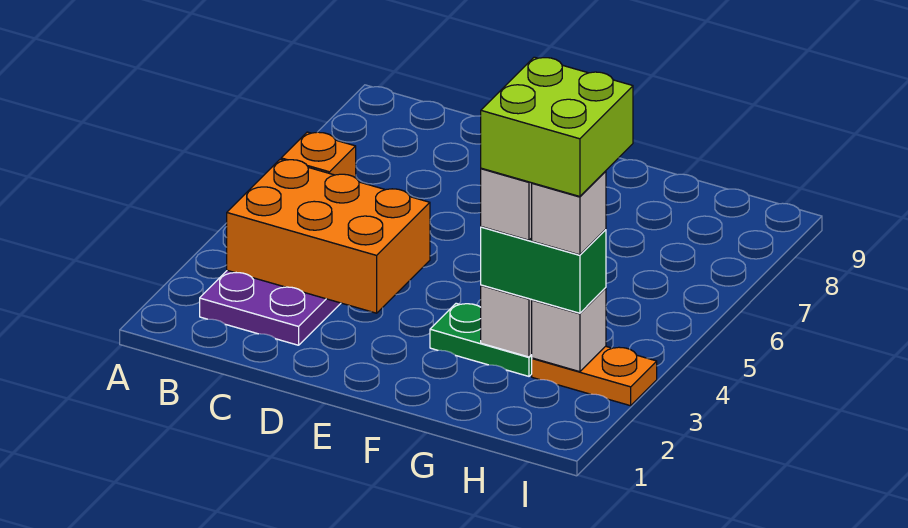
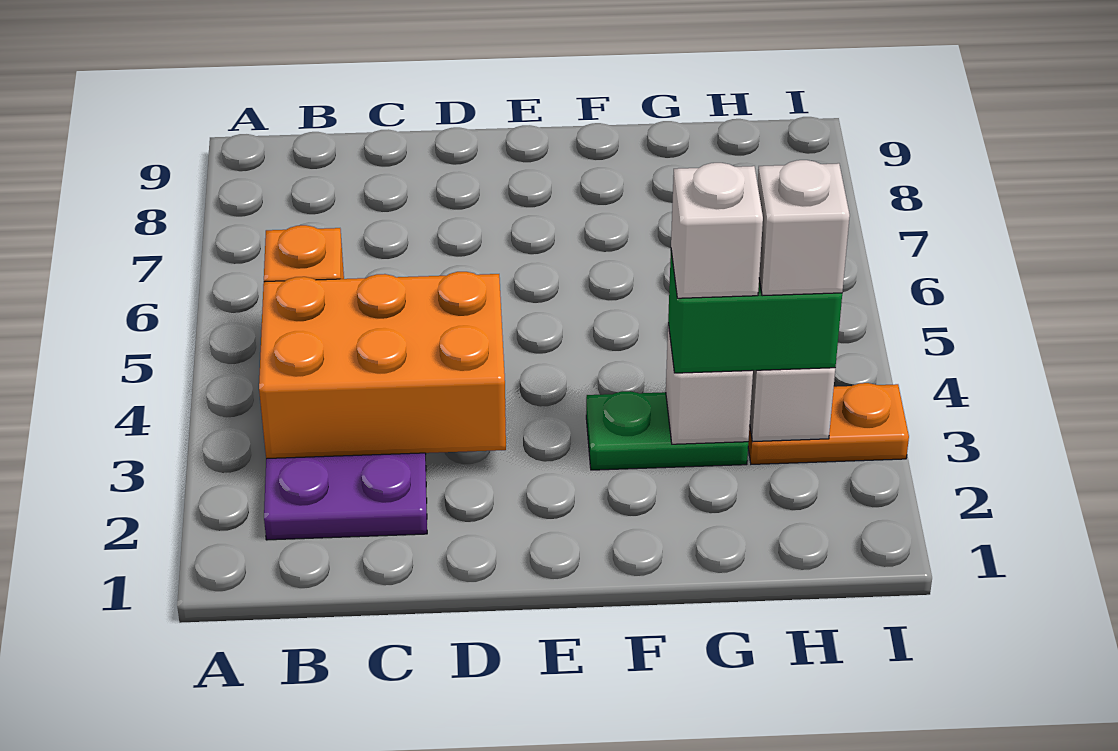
lime brick G3:H4 level 5 -> none

